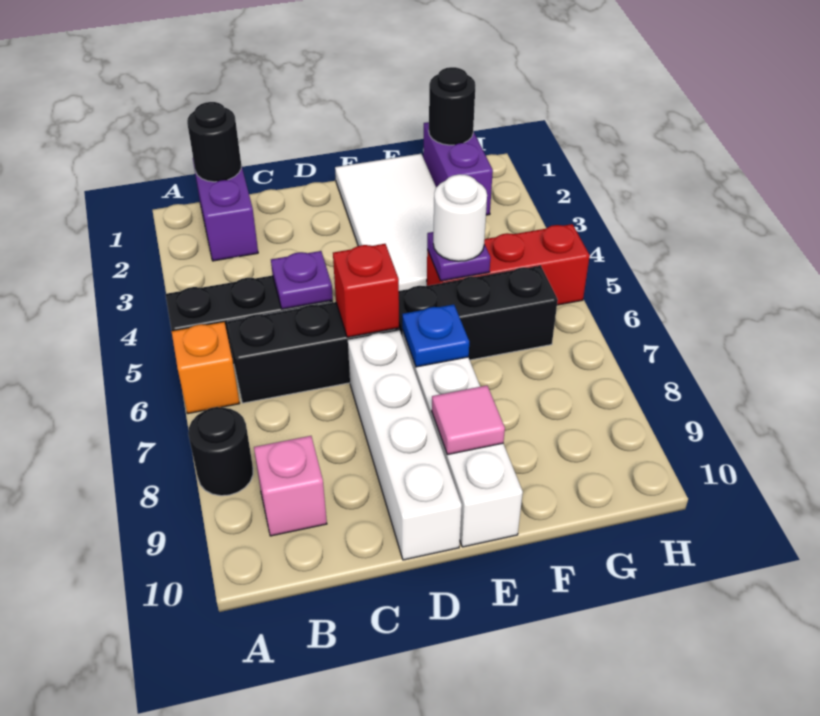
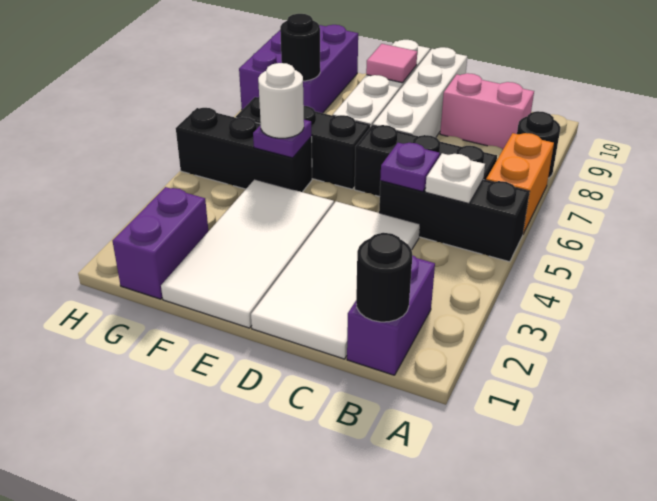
orange brick A6 level 1 -> orange brick A6:A7 level 1
none -> white plate B5 level 2
pink brick B9 level 1 -> pink brick B9:C9 level 1
none -> white tile C1:D4 level 1
red brick D6 level 2 -> none
blue plate E7 level 2 -> none
red brick F5:H5 level 1 -> black brick F5:H5 level 1
black round brick G1 level 2 -> black round brick G8 level 2
none -> purple brick G8:H10 level 1

